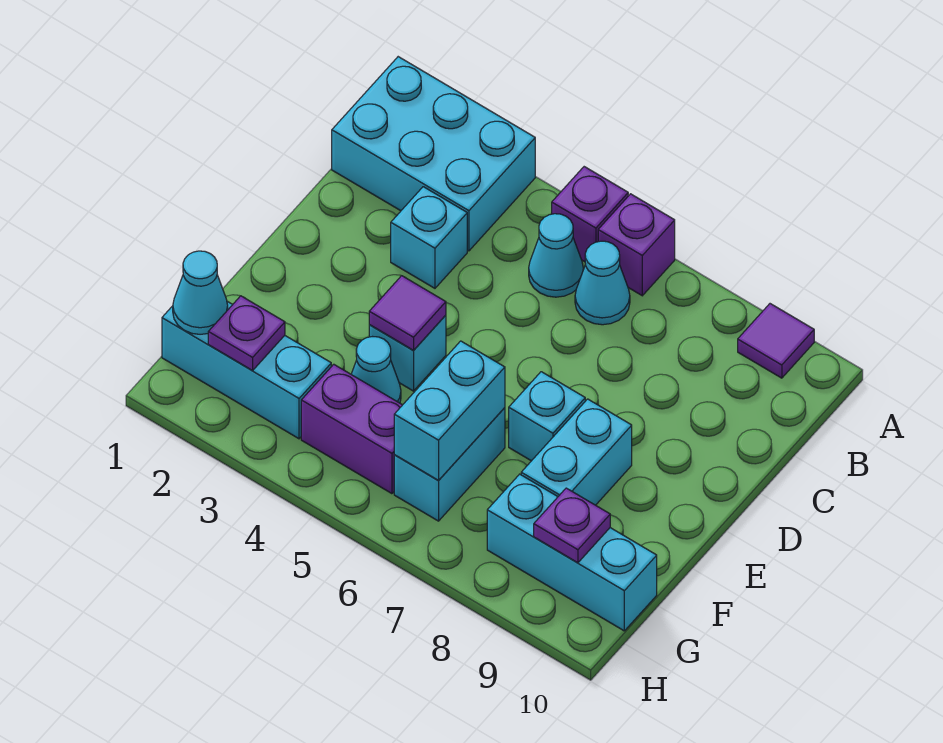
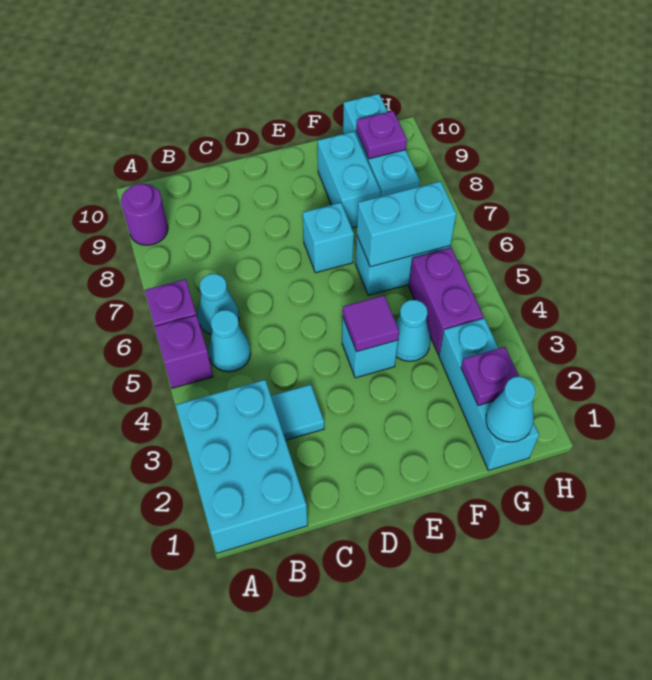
purple tile A9 level 1 -> purple round brick A9 level 1
cyan brick C3 level 1 -> cyan tile C3 level 1
cyan brick E8:F8 level 1 -> cyan brick F8:F9 level 1

